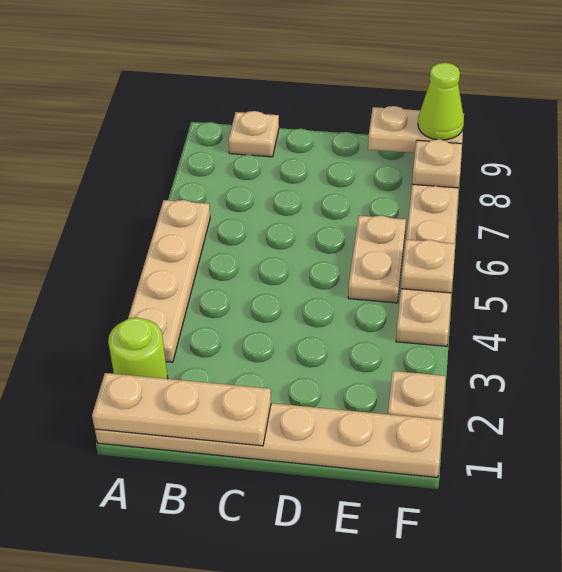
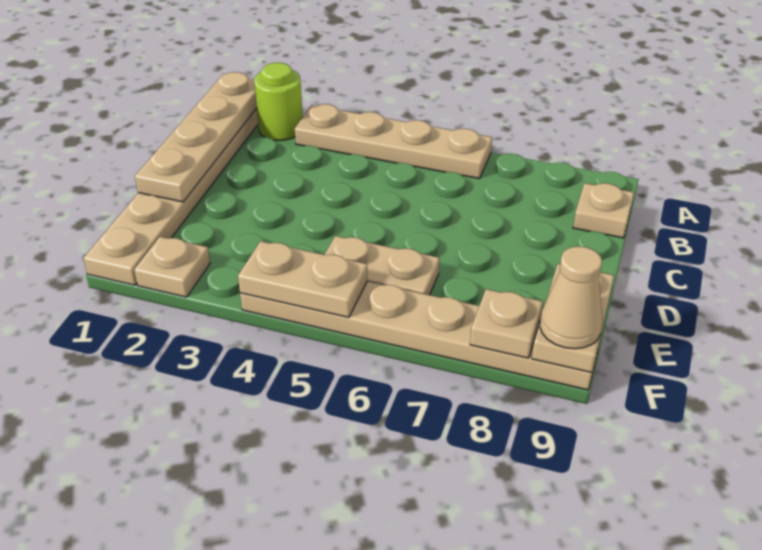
tan plate A1:C1 level 2 -> tan plate A1:D1 level 2
tan plate F5 level 2 -> tan plate F4:F5 level 2
lime cone F9 level 3 -> tan cone F9 level 3

